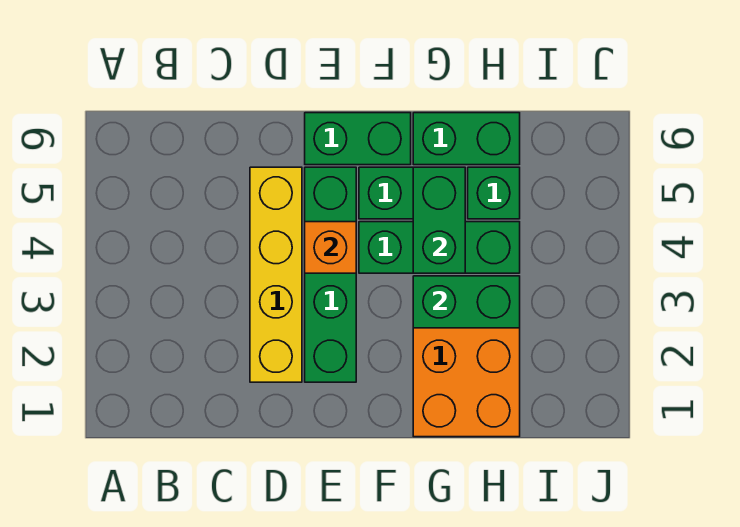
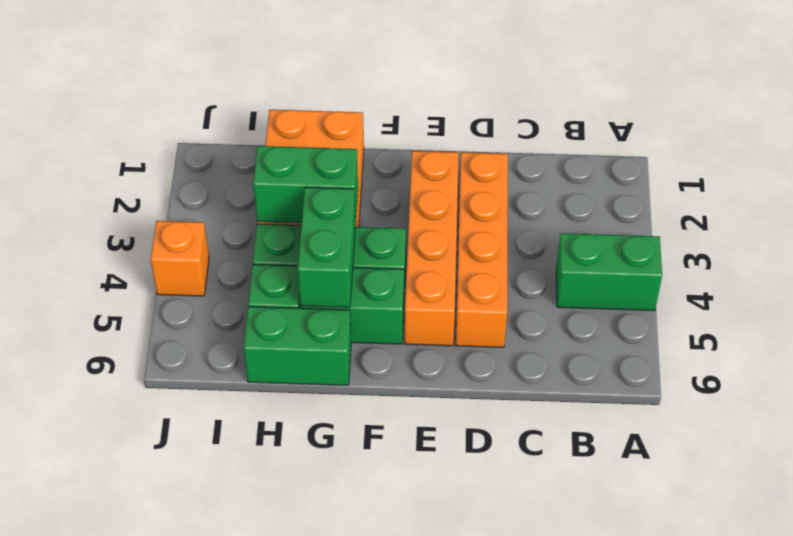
yellow brick D2:D5 level 1 -> orange brick D2:D5 level 1
green brick E2:E5 level 1 -> orange brick E2:E5 level 1
orange brick E4 level 2 -> orange brick J4 level 1
green brick E6:F6 level 1 -> green brick A4:B4 level 1

